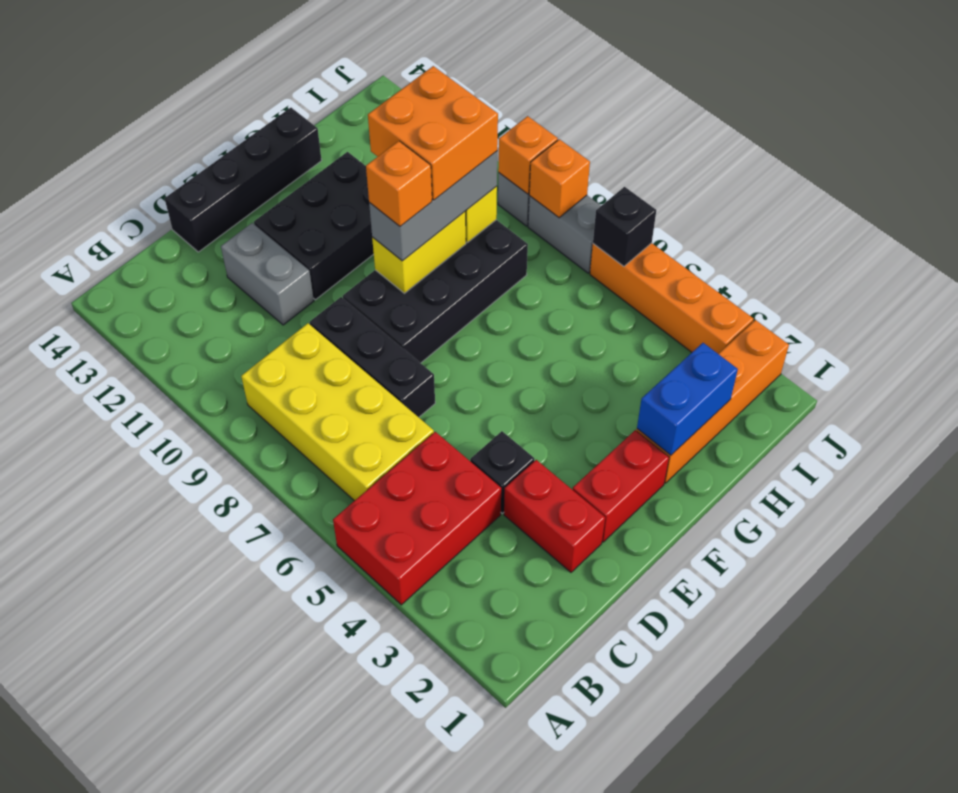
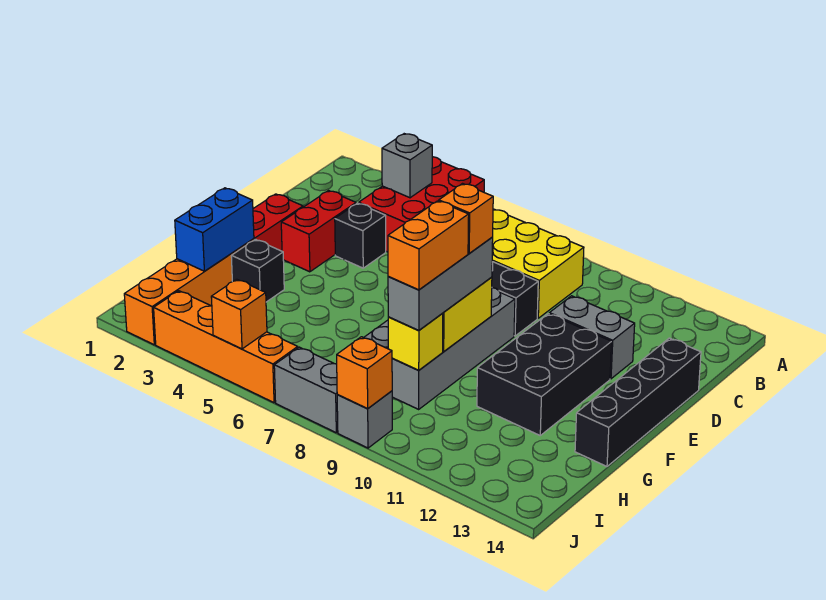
none -> grey brick B4 level 2
red brick D2:D3 level 1 -> red brick D3:E3 level 1
black brick E8:H9 level 1 -> grey brick E8:H9 level 1
orange brick G9:H10 level 4 -> orange brick G9:H9 level 4
black brick J6 level 2 -> black brick G3 level 1
orange brick J8 level 2 -> orange brick J5 level 2

